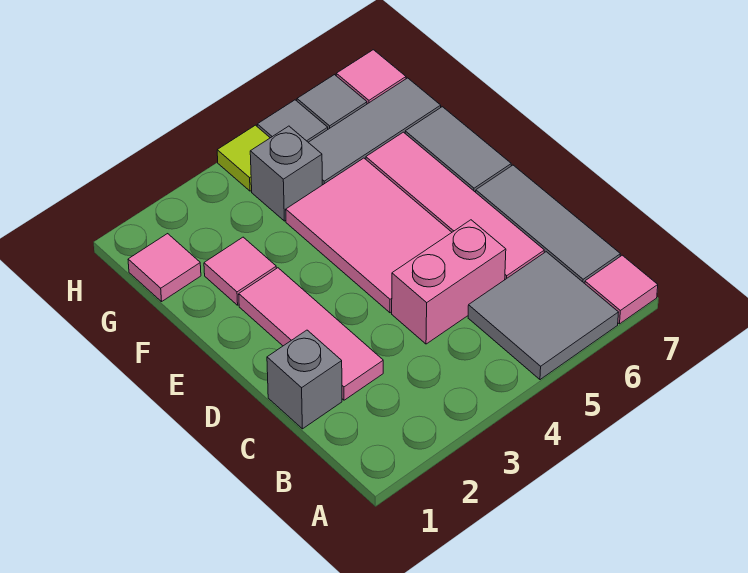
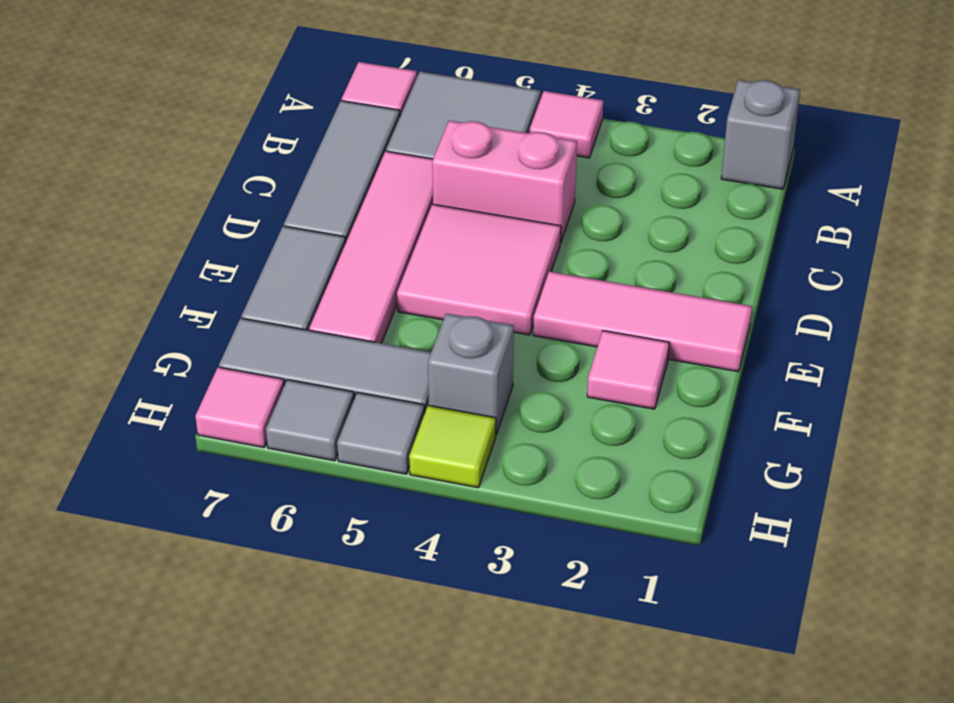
grey brick C1 level 1 -> grey brick A1 level 1
pink tile C2:E2 level 1 -> pink tile E1:E3 level 1
pink tile D4:F5 level 1 -> pink tile D4:E5 level 1
pink tile G1 level 1 -> pink tile A4 level 1

